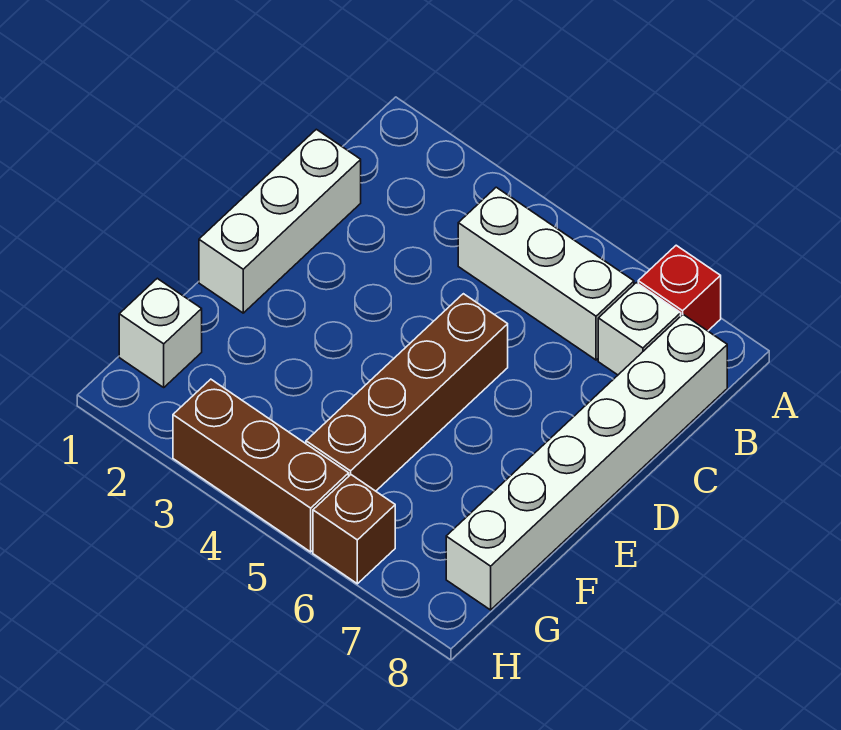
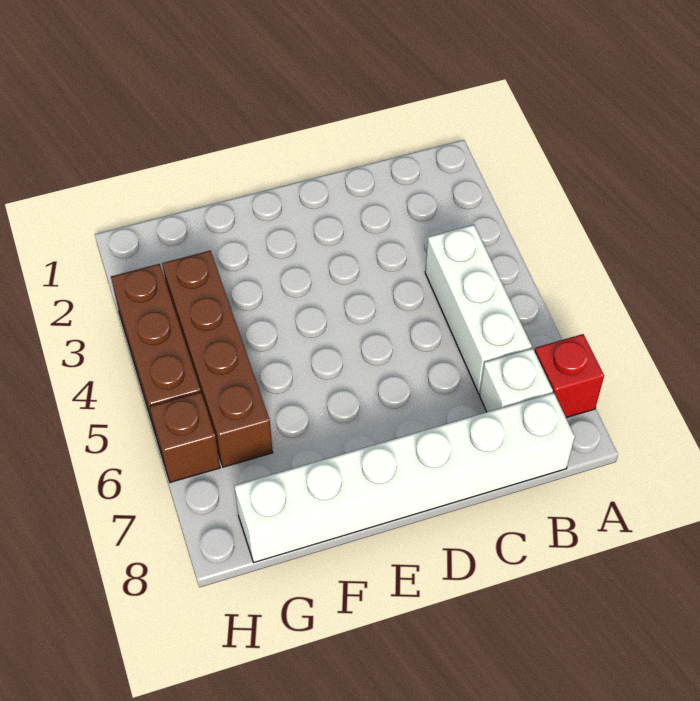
white brick C1:E1 level 1 -> none
brown brick D5:G5 level 1 -> brown brick G3:G6 level 1
white brick G1 level 1 -> none

